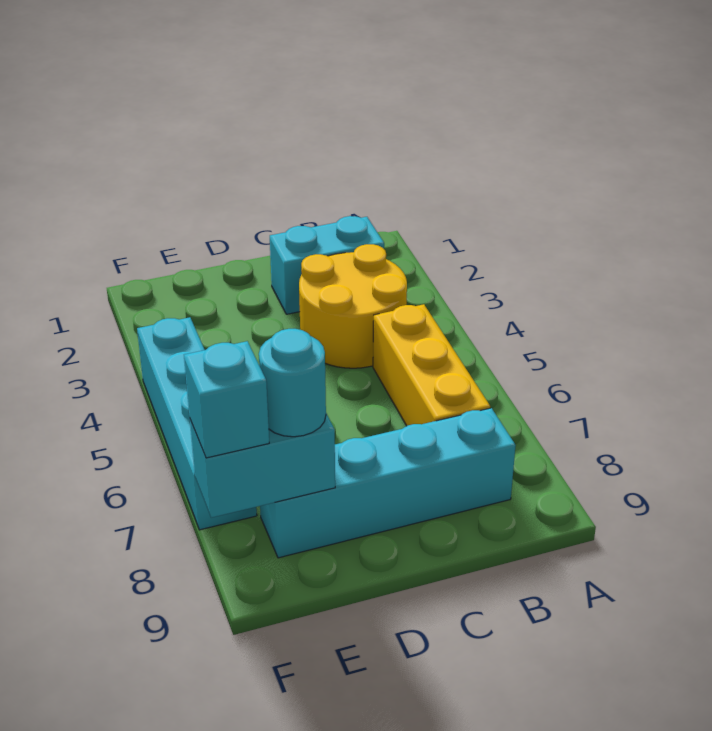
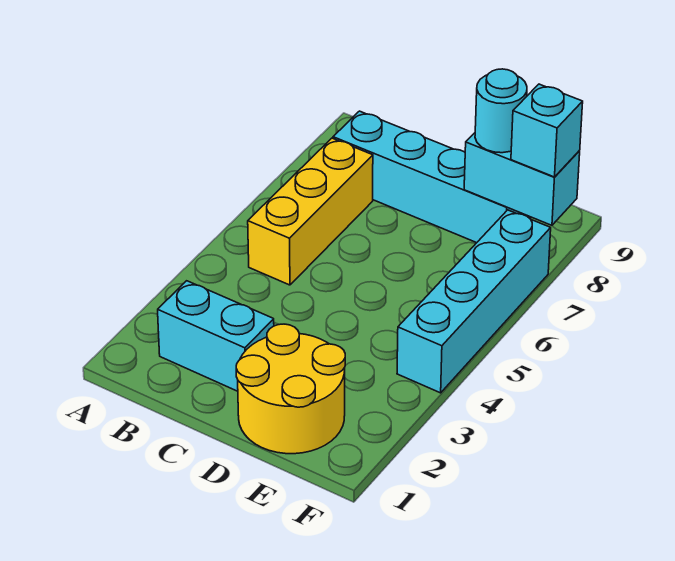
yellow round brick B3:C4 level 1 -> yellow round brick D1:E2 level 1

